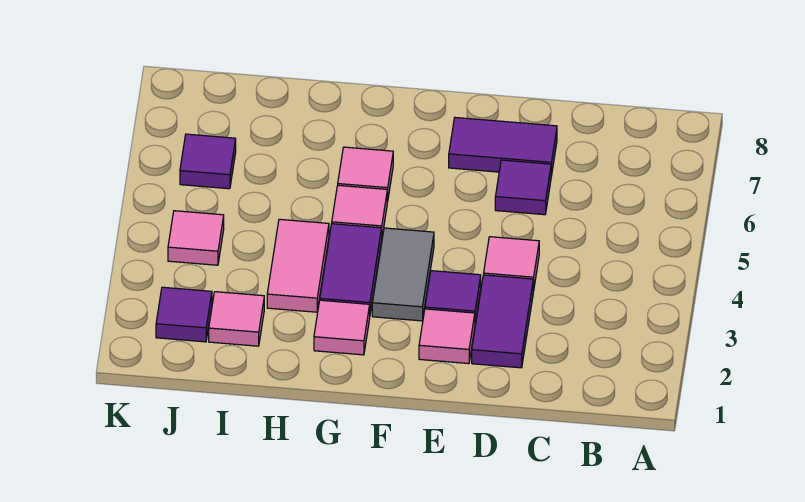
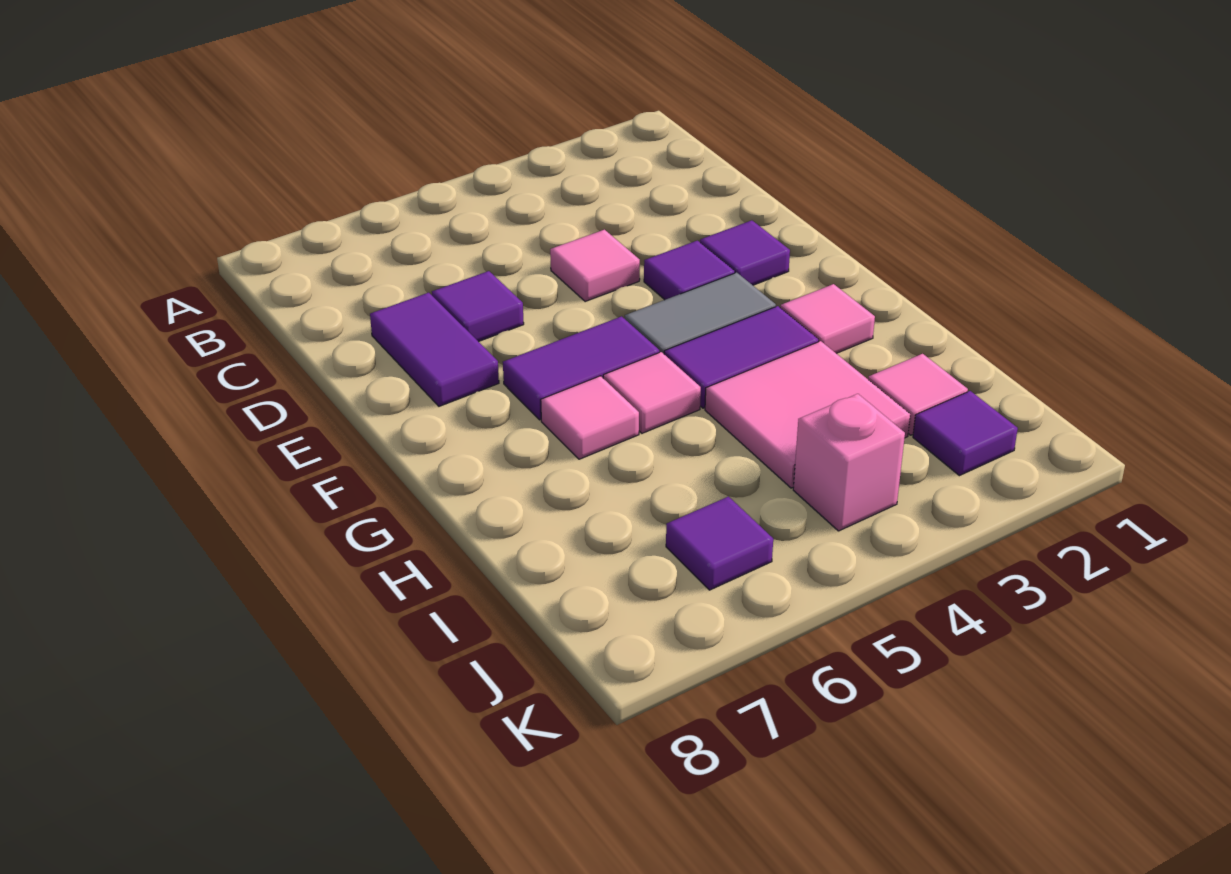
purple tile D2:D3 level 1 -> purple tile F5:F6 level 1
pink tile E2 level 1 -> purple tile E2 level 1
pink tile H3:H4 level 1 -> pink tile H3:I4 level 1
pink tile J4 level 1 -> pink brick J4 level 1

